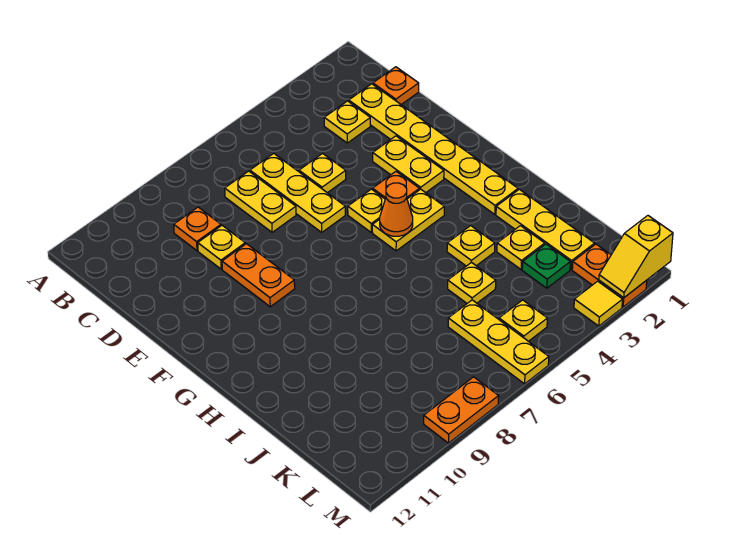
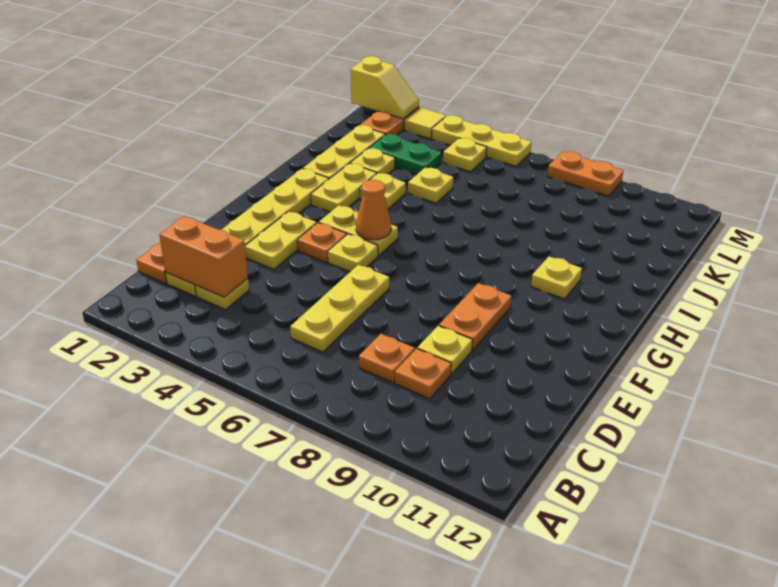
none -> orange brick C2:C3 level 2
yellow plate C7:D7 level 1 -> yellow plate H3:I3 level 1
none -> orange plate C8 level 1
yellow plate D5 level 1 -> yellow plate H10 level 1
green plate K3 level 1 -> green plate K3:K4 level 1
yellow plate K6:M6 level 1 -> yellow plate M4:M6 level 1

